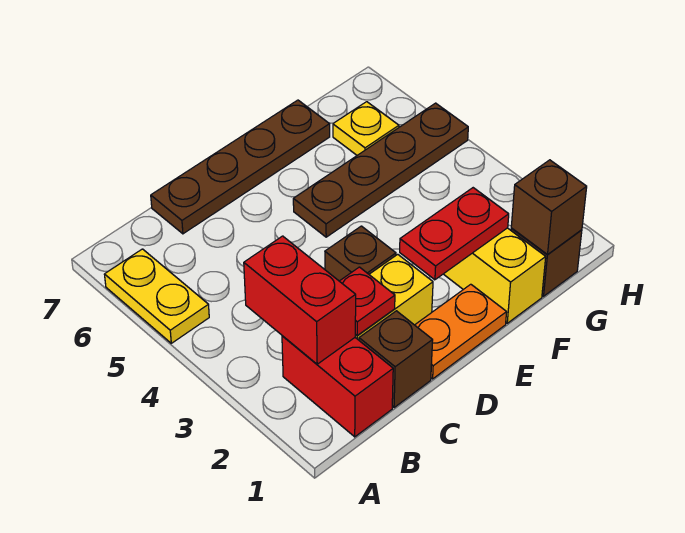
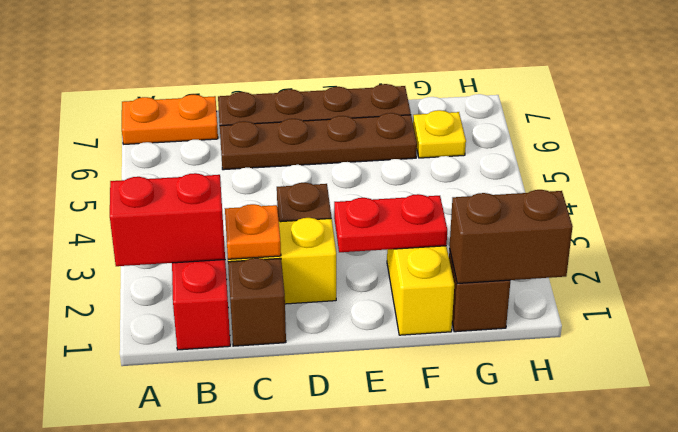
yellow plate A5:A6 level 1 -> none
red brick B2:B3 level 2 -> red brick A2:B2 level 2
red plate C2 level 2 -> orange plate C2 level 2
orange plate D1:E1 level 1 -> orange plate A7:B7 level 1
brown plate E5:H5 level 1 -> brown plate C6:F6 level 1
brown brick G1 level 2 -> brown brick G1:H1 level 2

